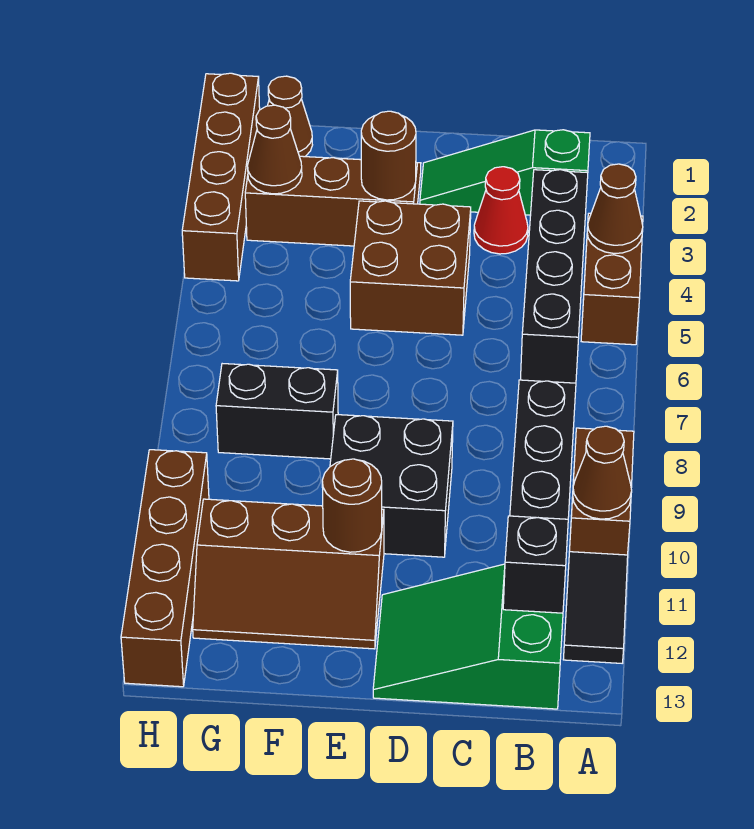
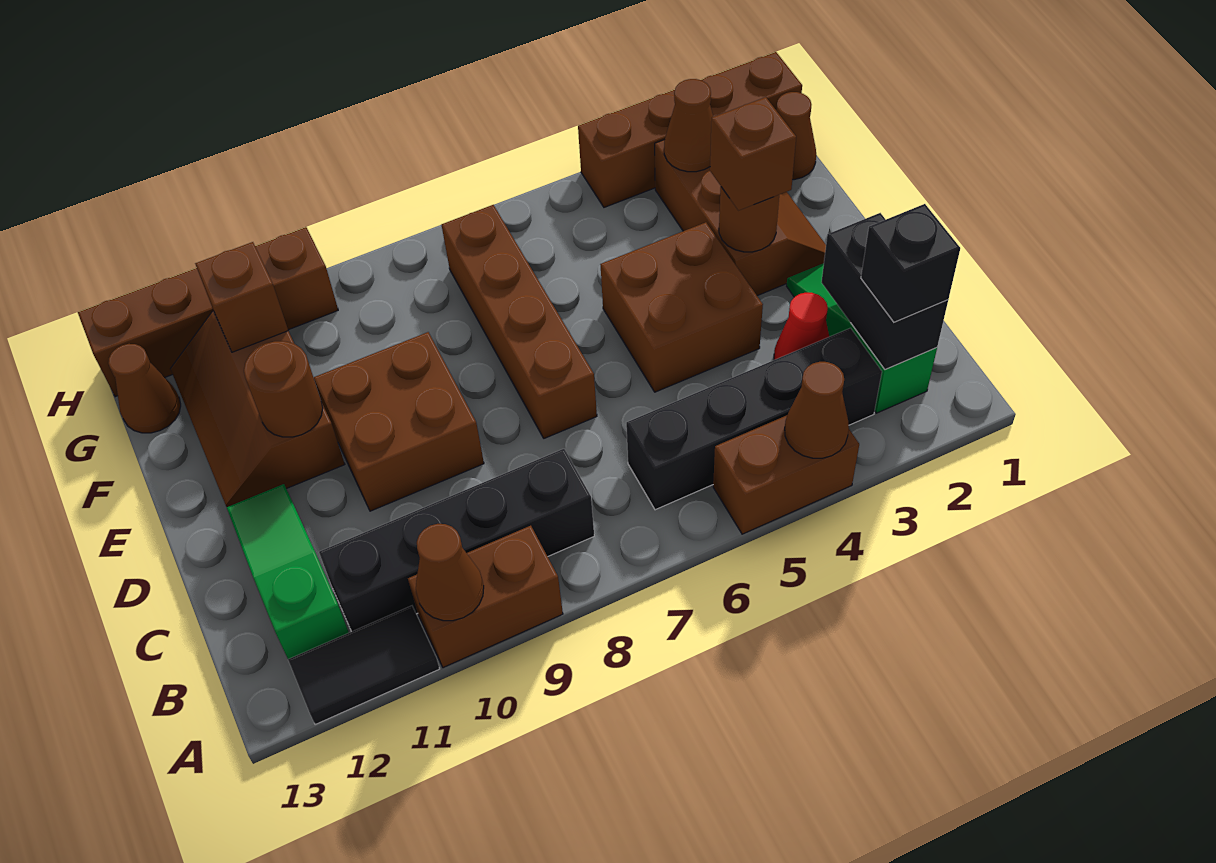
green slope B12:D13 level 1 top B -> green slope B12:D12 level 1 top B
black brick B12 level 2 -> black brick B2 level 3
none -> brown brick D7:G7 level 1
black brick D9:E10 level 1 -> brown brick D9:E10 level 1
none -> brown brick E3 level 3
black brick F8:G8 level 1 -> black brick B2:C2 level 2
none -> brown brick G11 level 2
none -> brown cone G13 level 1

